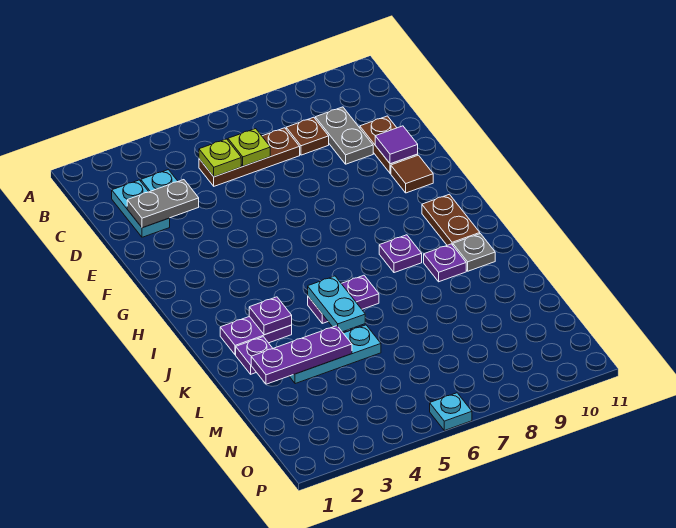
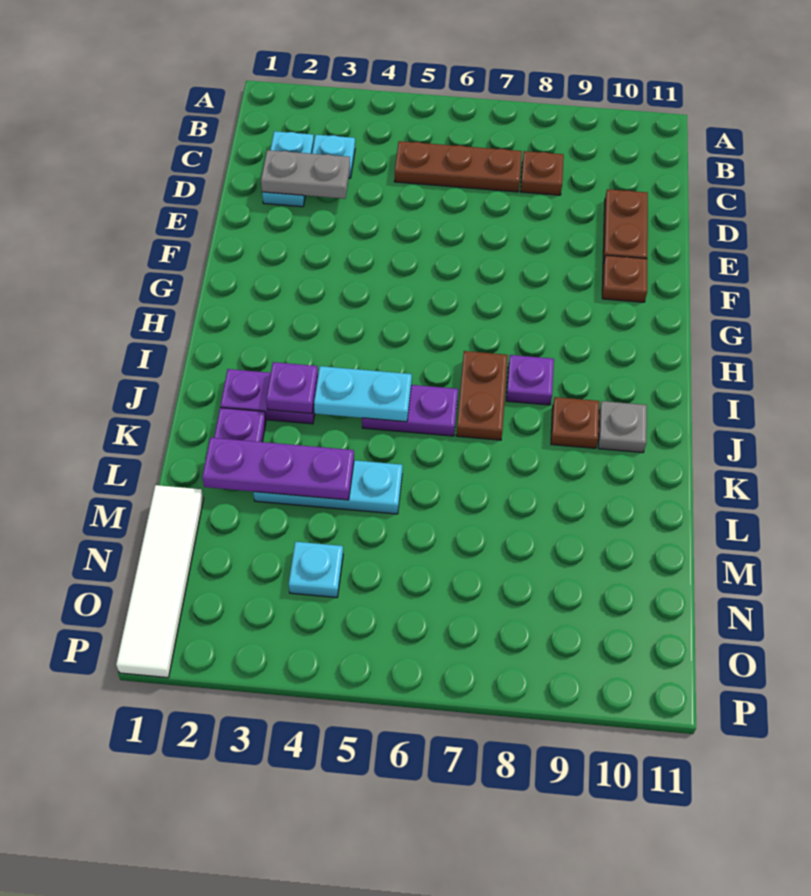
lime plate C5 level 2 -> none
lime plate C6 level 2 -> none
grey plate C9:D9 level 1 -> none
purple tile E10 level 2 -> none
brown tile F10 level 1 -> brown plate F10 level 1
brown plate H10:I10 level 1 -> brown plate I7:J7 level 1
cyan plate J5:K5 level 2 -> cyan plate J4:J5 level 2
purple plate J9 level 1 -> brown plate J9 level 1
none -> white tile M1:P1 level 1
cyan plate P6 level 1 -> cyan plate N4 level 1

